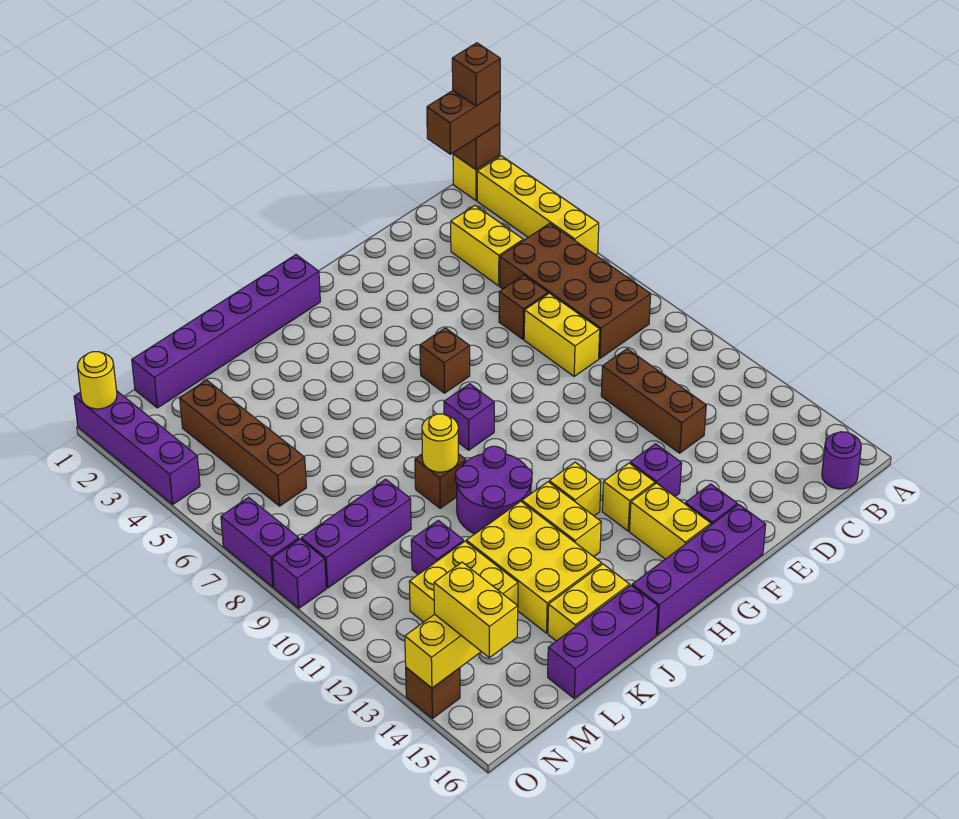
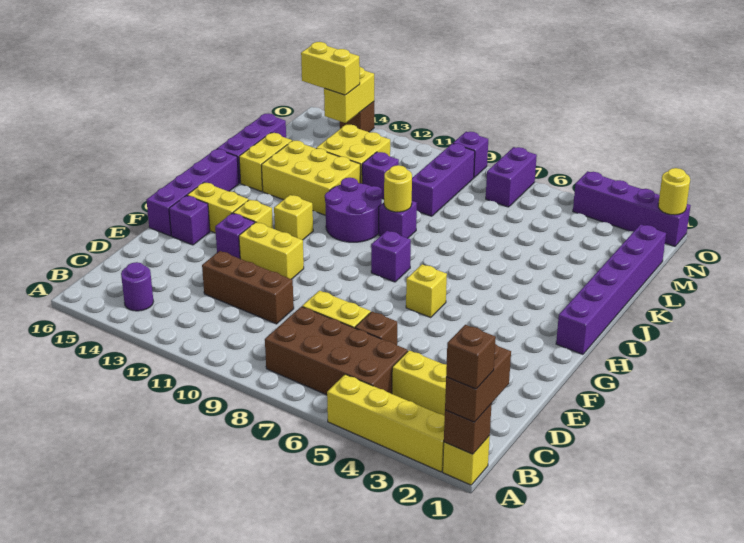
purple round brick B16 level 1 -> purple round brick B14 level 1
brown brick G6 level 1 -> yellow brick G6 level 1
yellow brick I12:I13 level 1 -> yellow brick F11:F12 level 1
brown brick J9 level 1 -> purple brick J9 level 1
brown brick M3:M6 level 1 -> none
purple brick O7:O8 level 1 -> purple brick N7:O7 level 1

